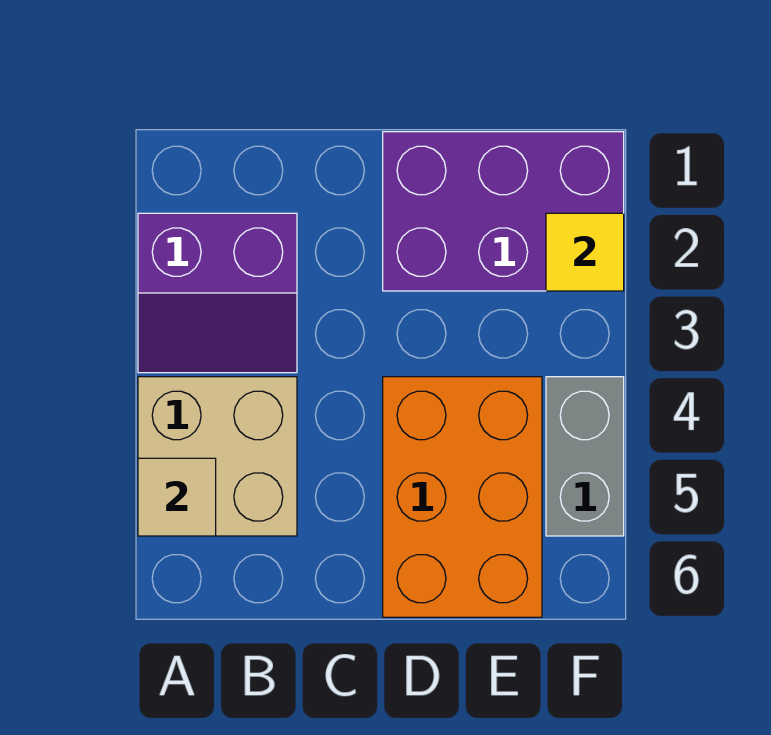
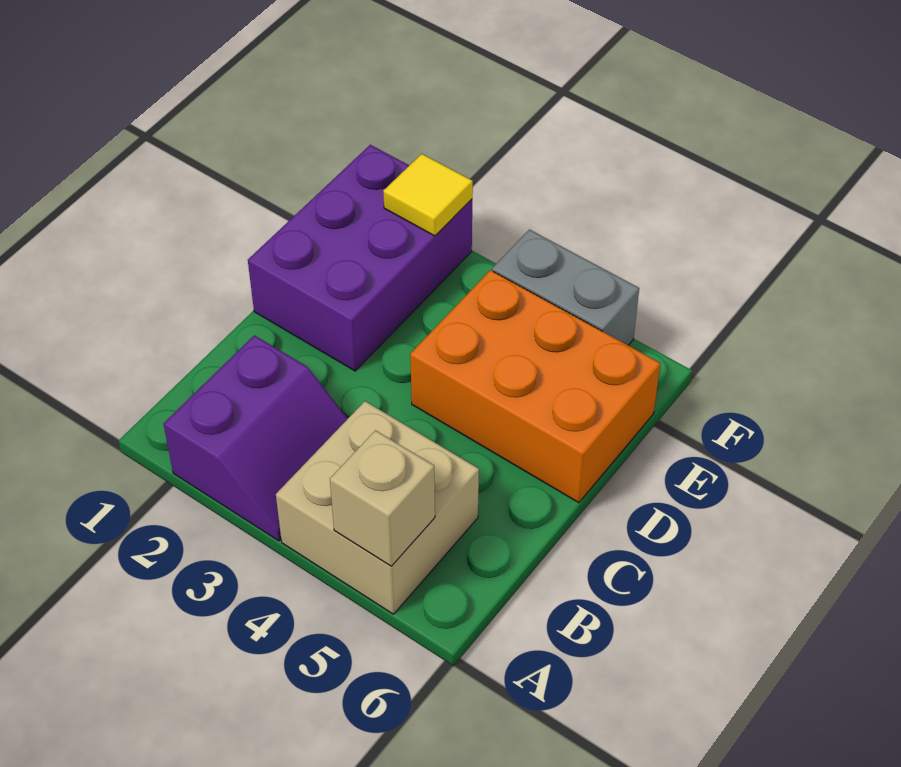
tan tile A5 level 2 -> tan brick A5 level 2

